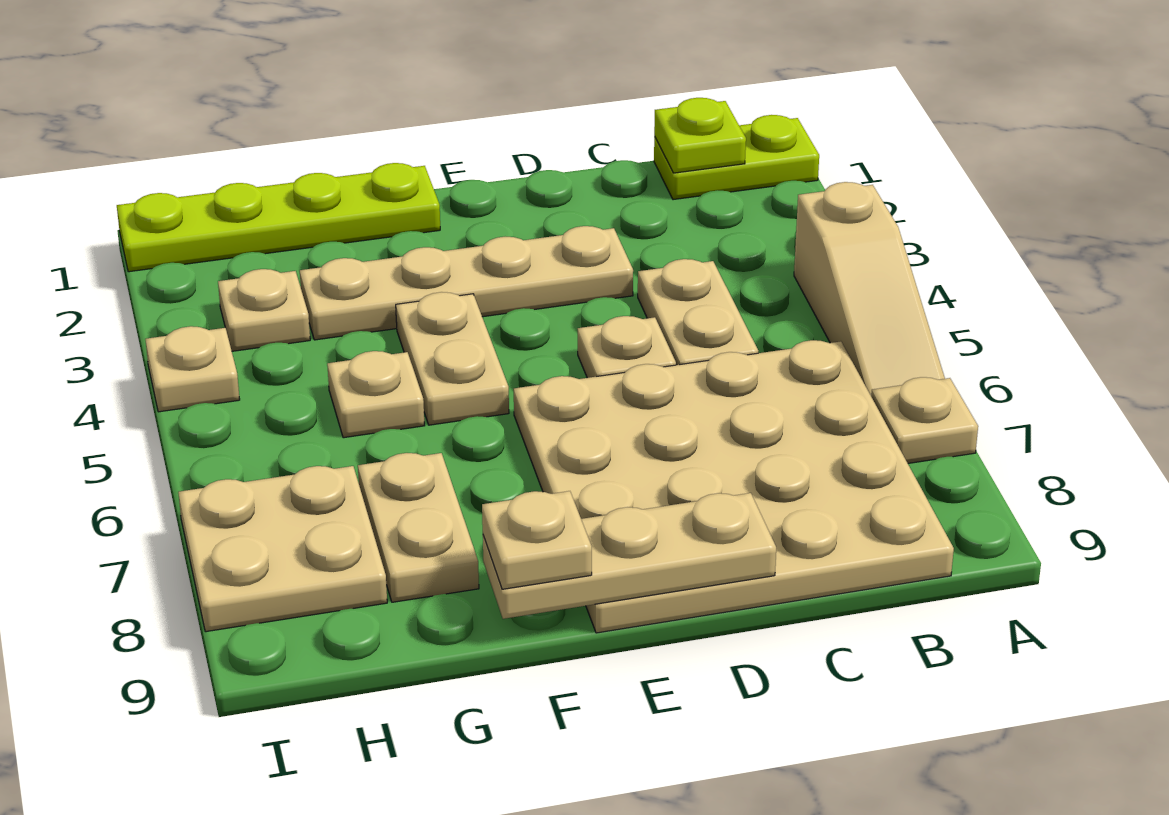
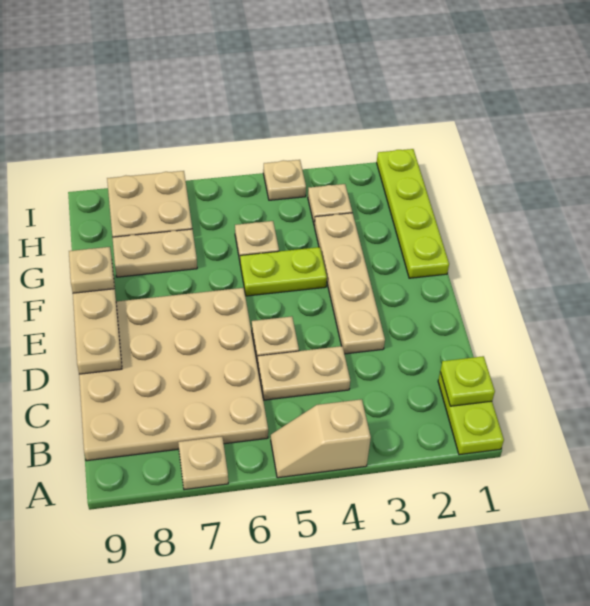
tan slope A4:A6 level 1 top 4 -> tan slope A4:A5 level 1 top 4
tan plate F4:F5 level 1 -> lime plate F4:F5 level 1

